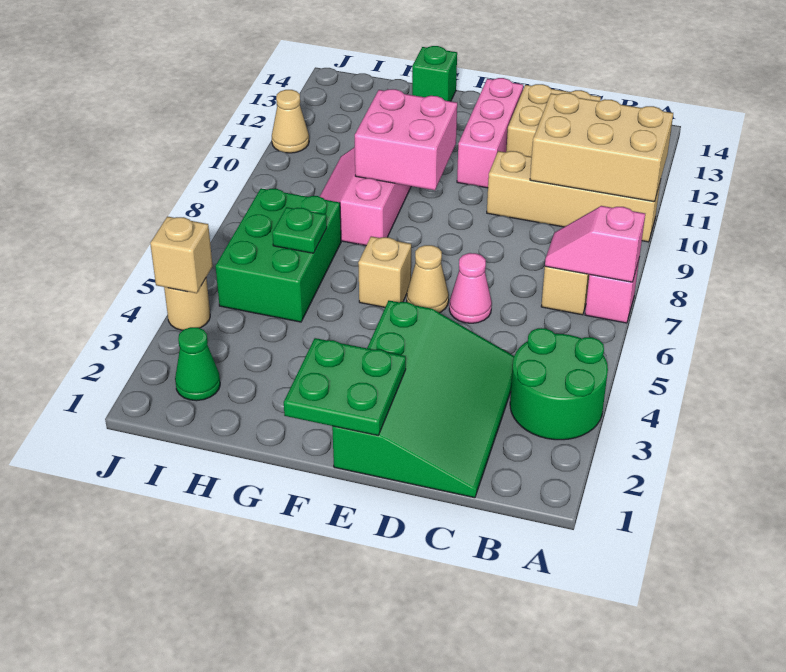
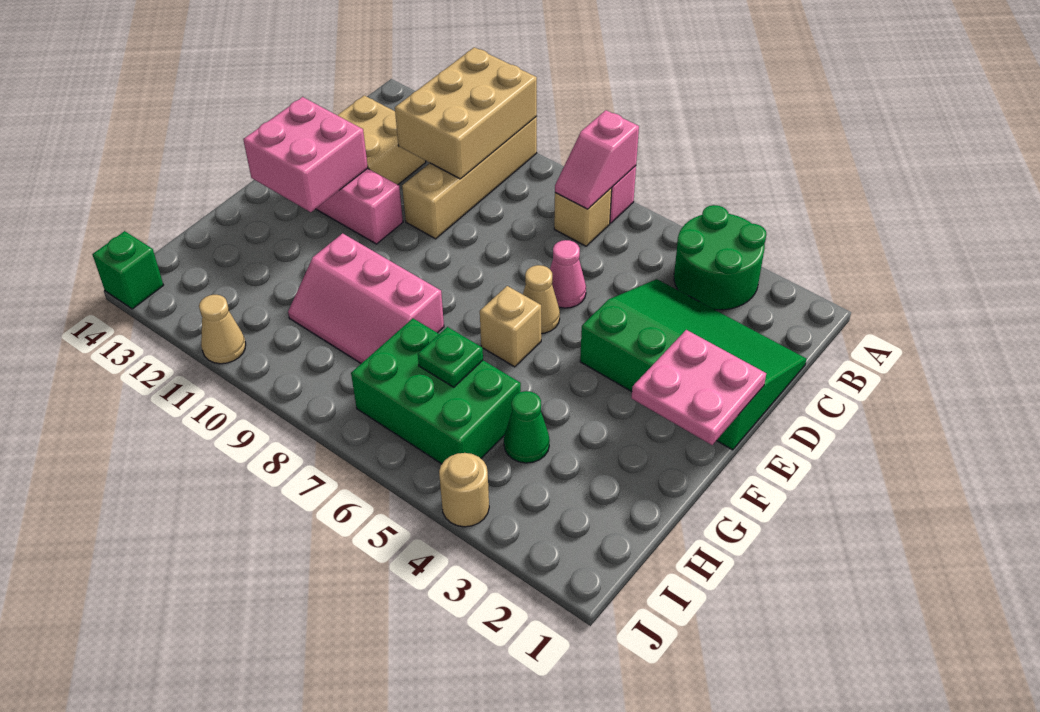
green plate E1:F2 level 2 -> pink plate E1:F2 level 2
pink brick F9:G10 level 2 -> pink brick E12:F13 level 2
green brick G14 level 1 -> green brick J14 level 1
green cone I2 level 1 -> green cone H4 level 1
tan brick J4 level 2 -> none

